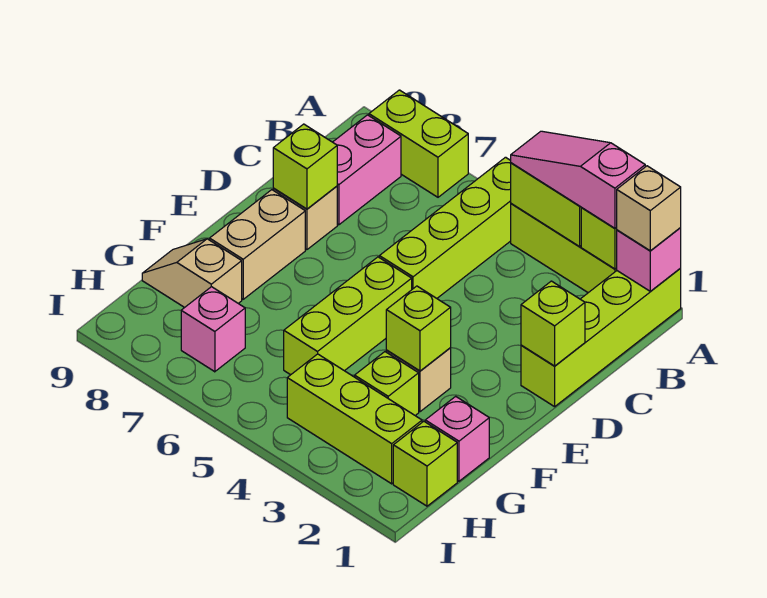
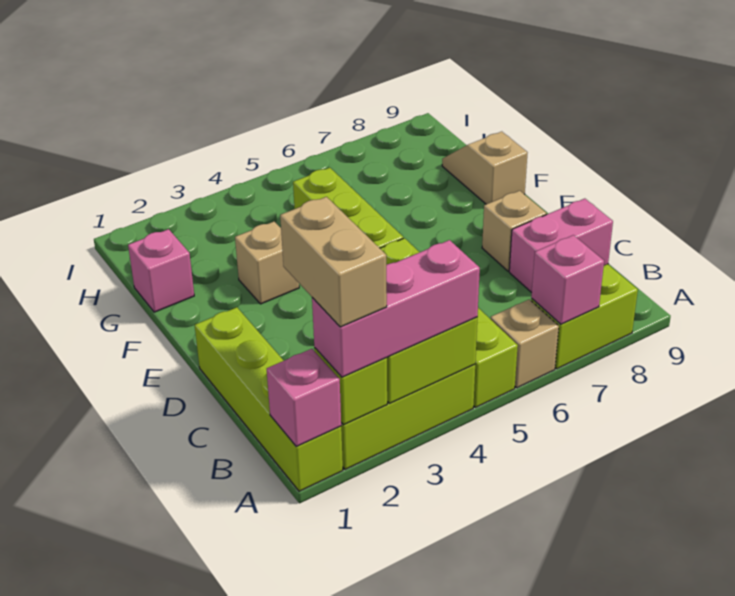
tan brick A1 level 3 -> tan brick A6 level 1
pink slope A2:A4 level 3 top 2 -> pink brick A2:A4 level 3
pink brick B8:C8 level 1 -> pink brick C8:C9 level 1
lime brick D1 level 2 -> none
lime brick D8 level 2 -> none
tan brick E8:F8 level 1 -> tan brick A2:B2 level 4
lime brick F3 level 2 -> none
lime brick G3 level 1 -> none
tan slope G8:G9 level 1 top 8 -> tan slope F9:G9 level 1 top F
lime brick H1 level 1 -> none
lime brick H2:H4 level 1 -> none
pink brick H7 level 1 -> pink brick A7 level 2

